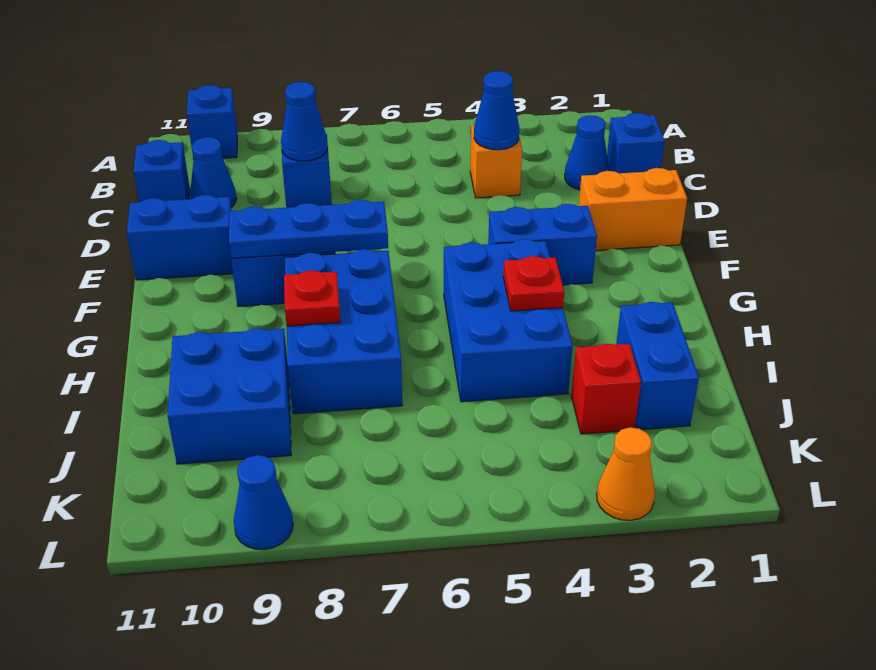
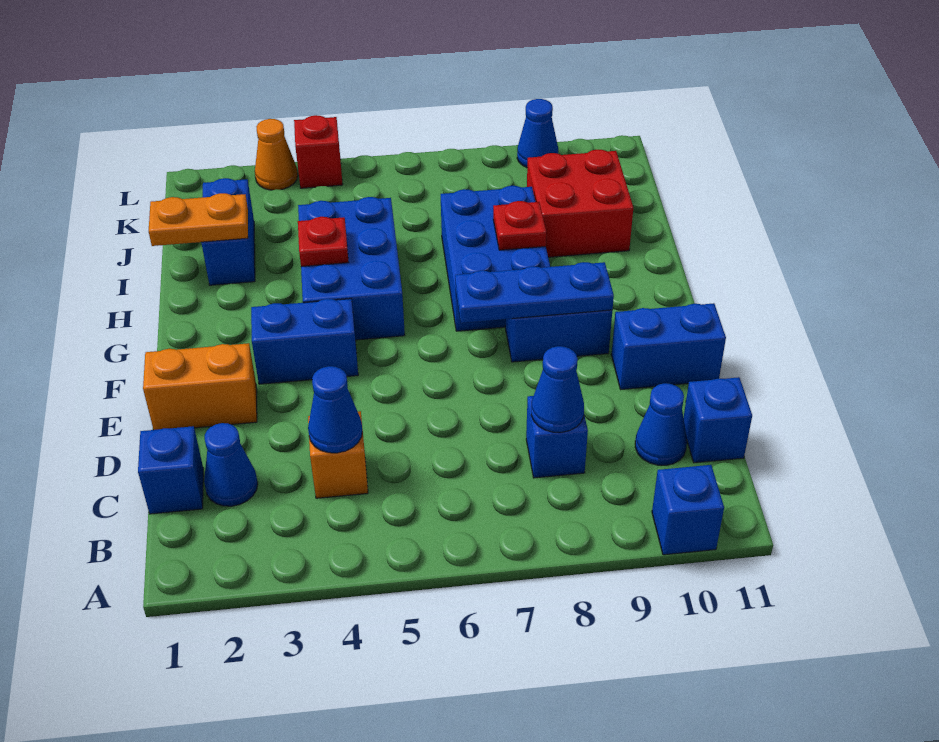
none -> orange plate I1:I2 level 2
blue brick I9:J10 level 1 -> red brick I9:J10 level 1
red brick J3 level 1 -> red brick L4 level 1

